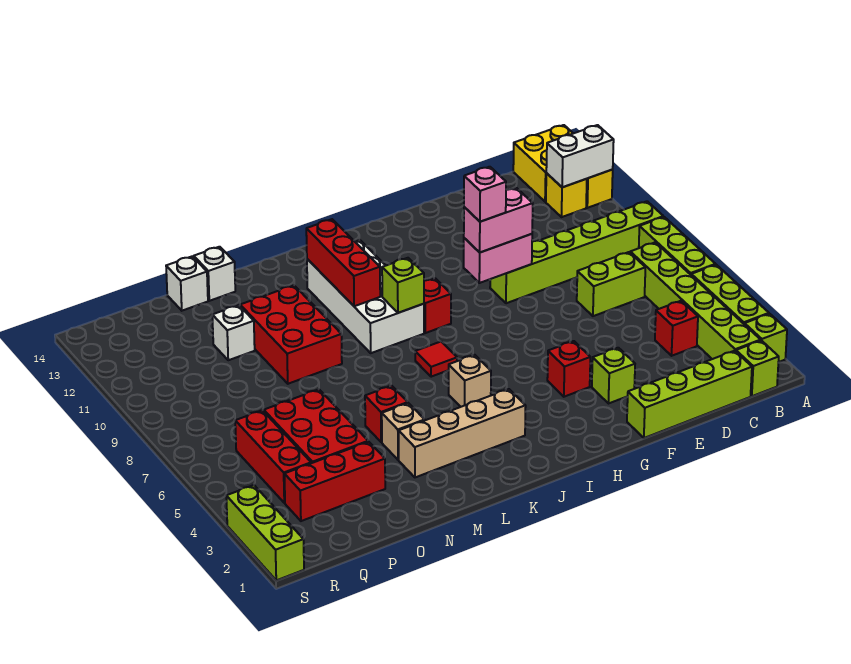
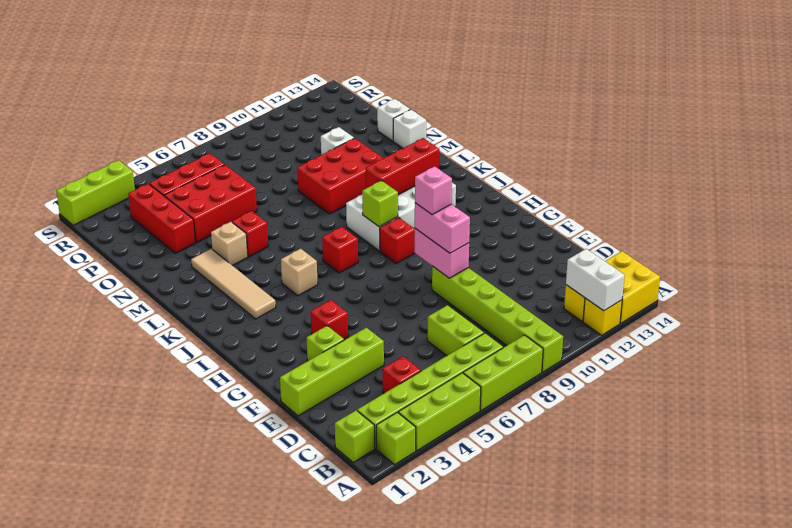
lime brick C1:F1 level 1 -> lime brick E1:E4 level 1
tan brick J3:M3 level 1 -> tan tile J3:M3 level 1
red tile J7 level 1 -> red brick J7 level 1

